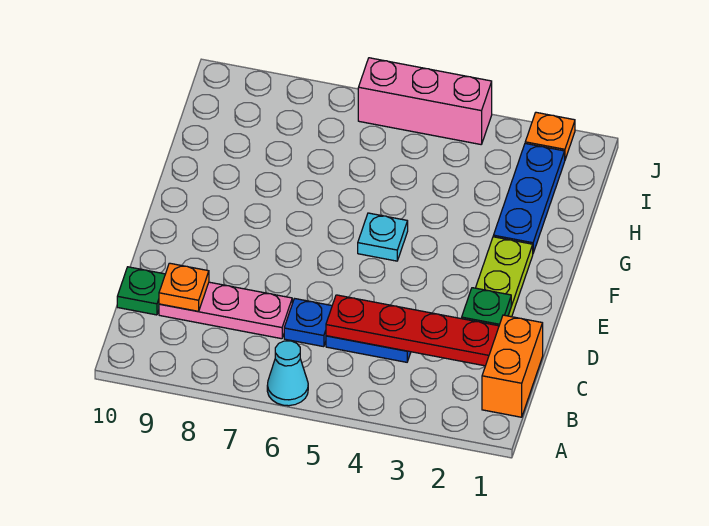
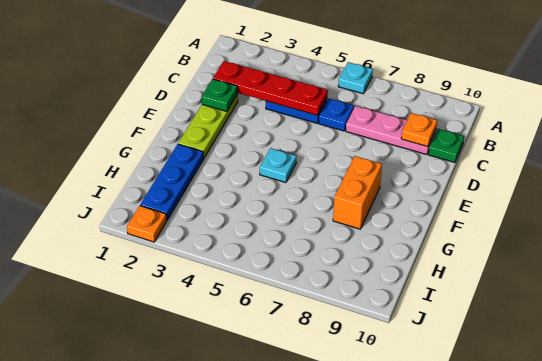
cyan cone A6 level 1 -> cyan plate A6 level 1
orange brick B1:C1 level 1 -> orange brick F8:G8 level 1
pink brick J4:J6 level 1 -> none

